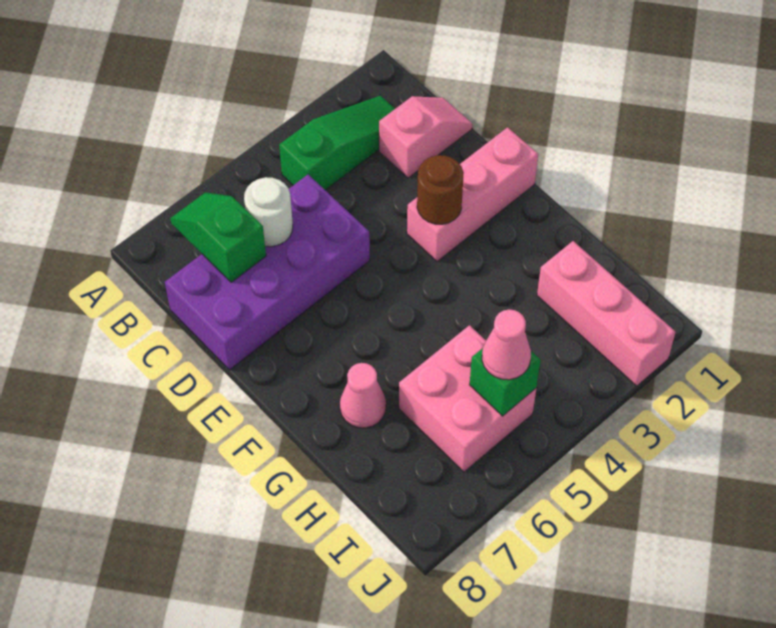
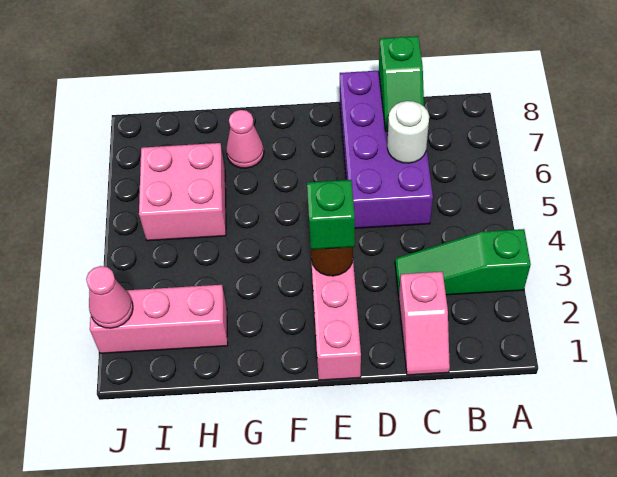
green slope B2:B4 level 1 top 4 -> green slope A3:C3 level 1 top A
green slope B7:C7 level 2 top C -> green slope C7:C8 level 2 top 8
green brick I5 level 2 -> green brick E3 level 3
pink cone I5 level 3 -> pink cone J2 level 2

